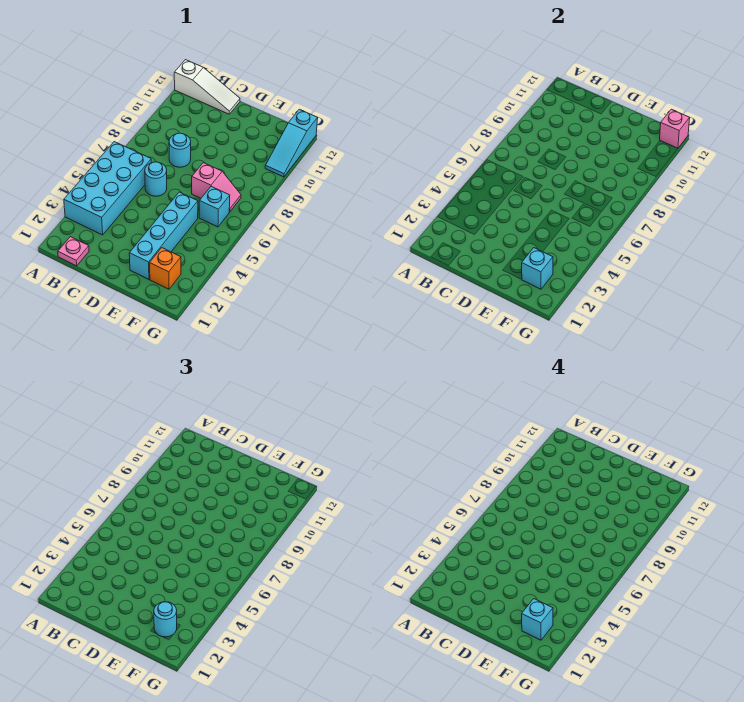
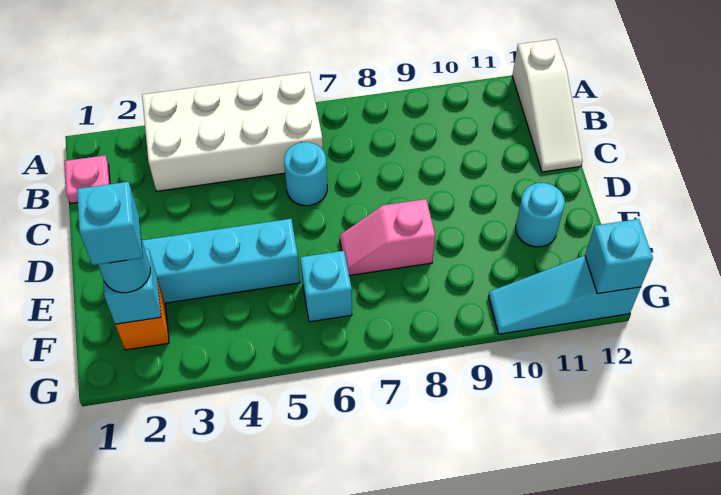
cyan brick A3:B6 level 1 -> white brick A3:B6 level 1
cyan round brick C8 level 1 -> cyan round brick E11 level 1
pink slope E7:F7 level 1 top E -> pink slope E7:E8 level 1 top 8
pink brick G12 level 2 -> cyan brick G12 level 2

